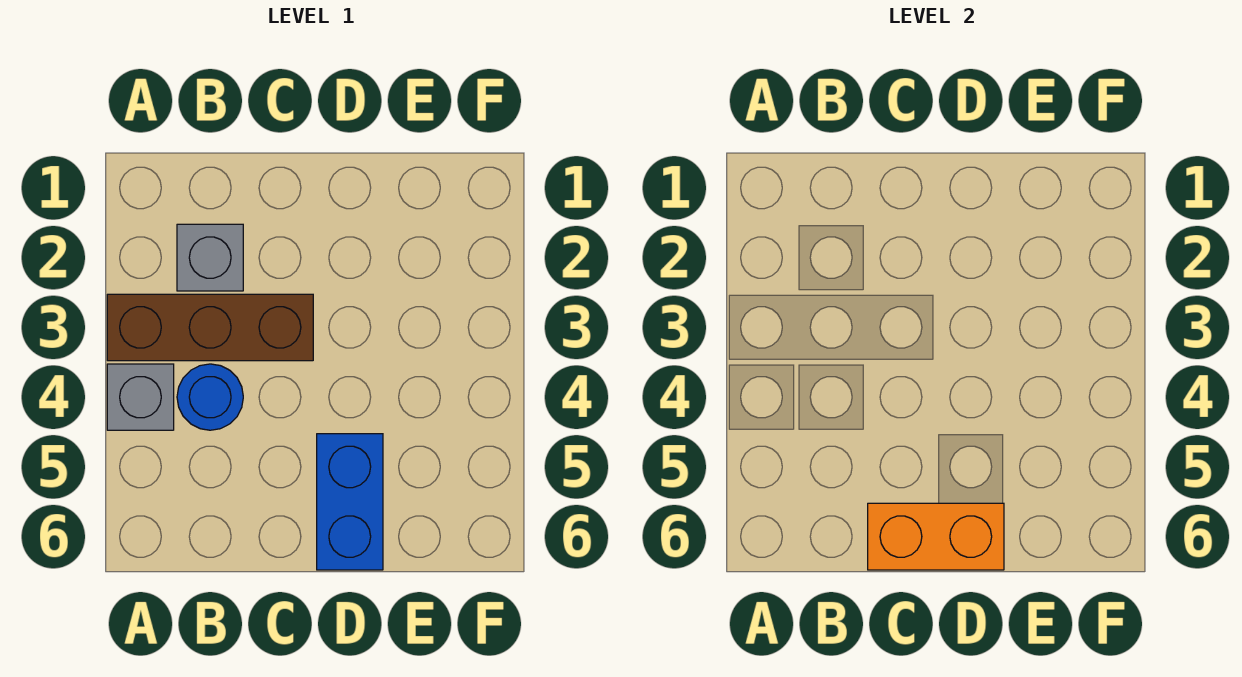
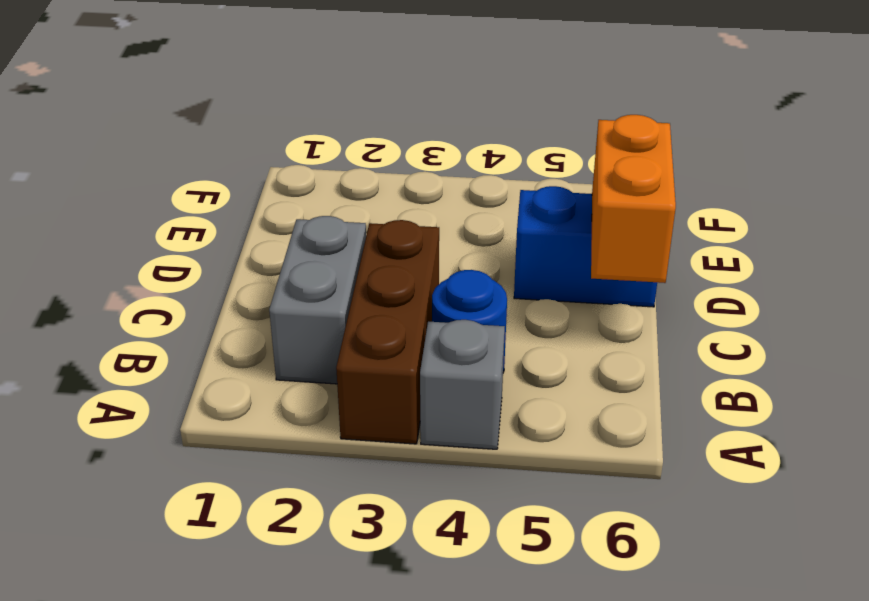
grey brick B2 level 1 -> grey brick B2:C2 level 1

